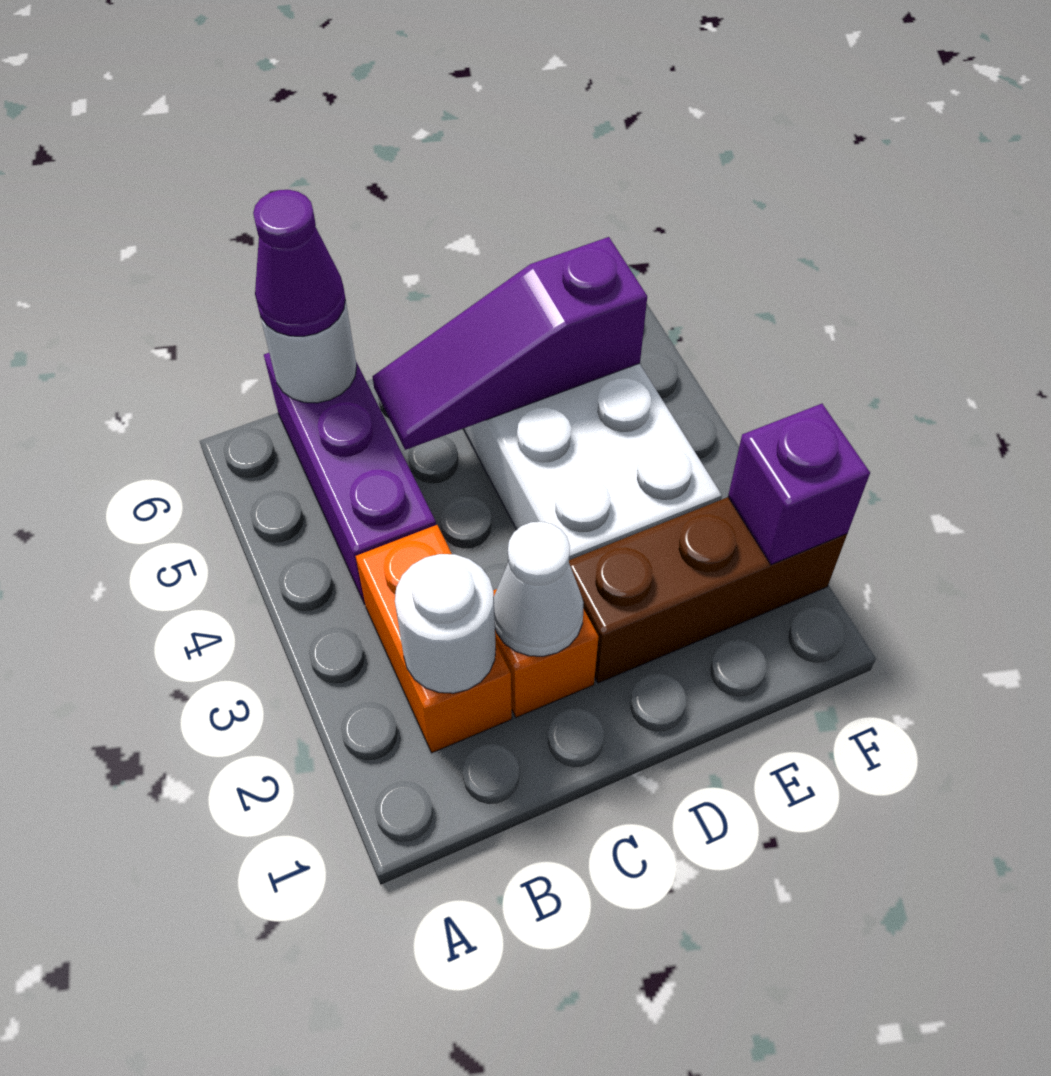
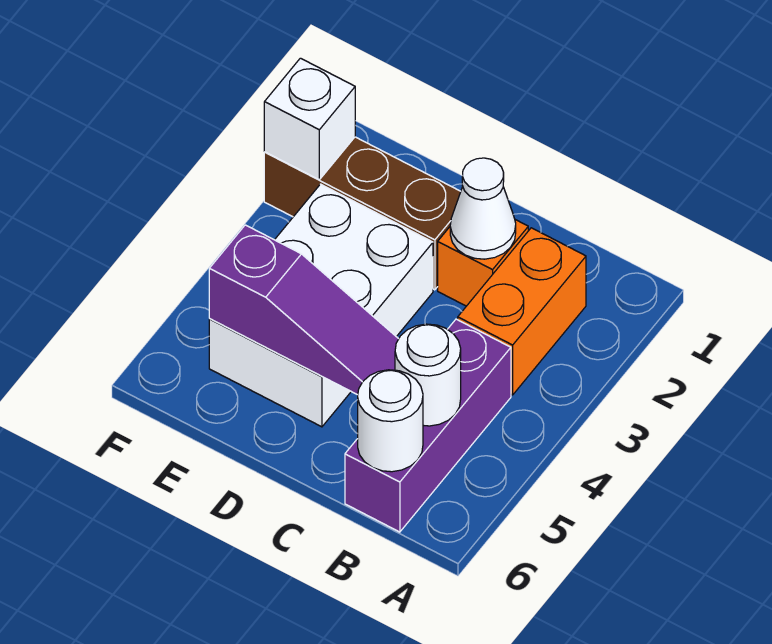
white round brick B2 level 2 -> white round brick B5 level 2
purple cone B6 level 3 -> none
purple brick F2 level 2 -> white brick F2 level 2

